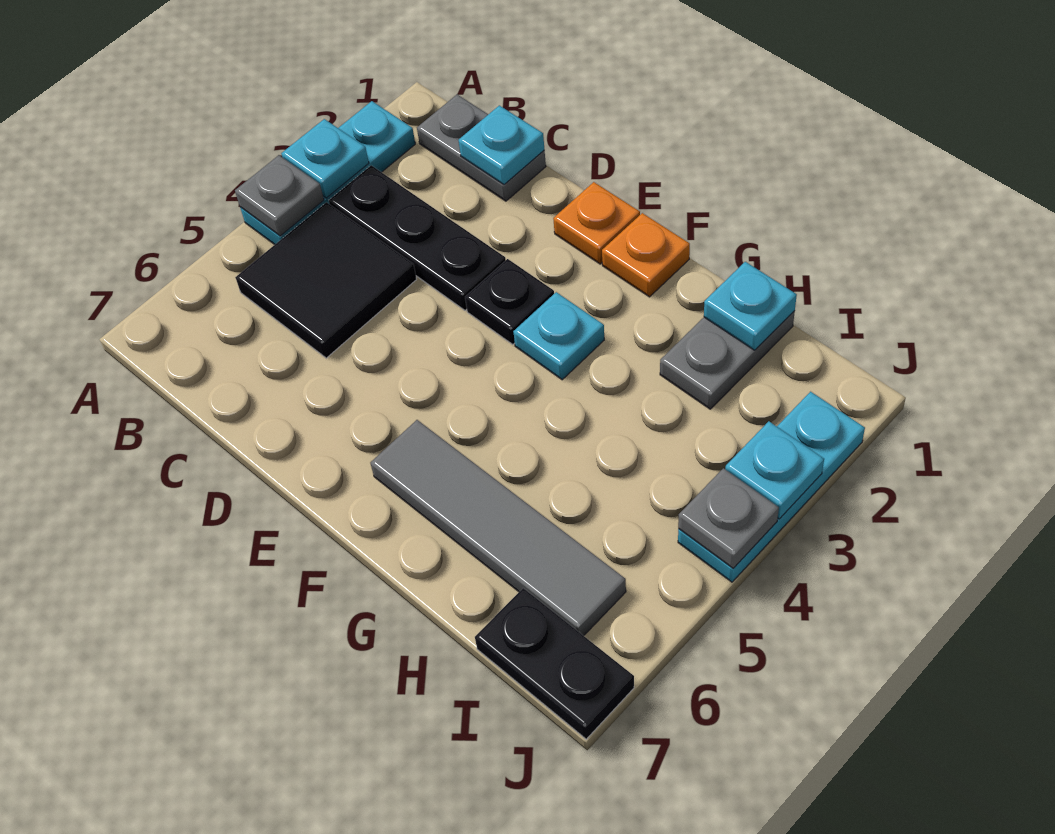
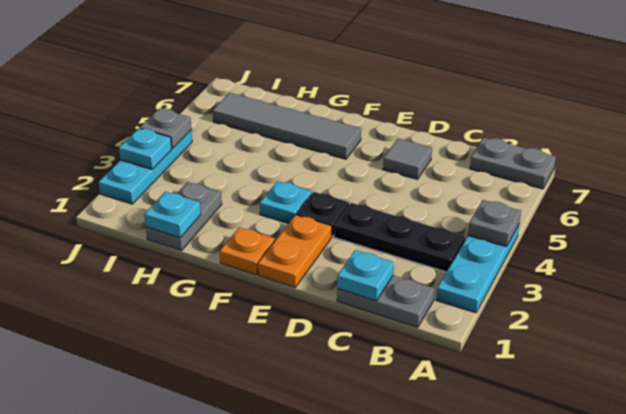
cyan plate A3 level 2 -> none
none -> grey plate A7:B7 level 1
black tile B4:C5 level 1 -> none
none -> grey tile D6 level 1
orange plate E1 level 1 -> orange plate E1:E2 level 1
black plate I7:J7 level 1 -> none

